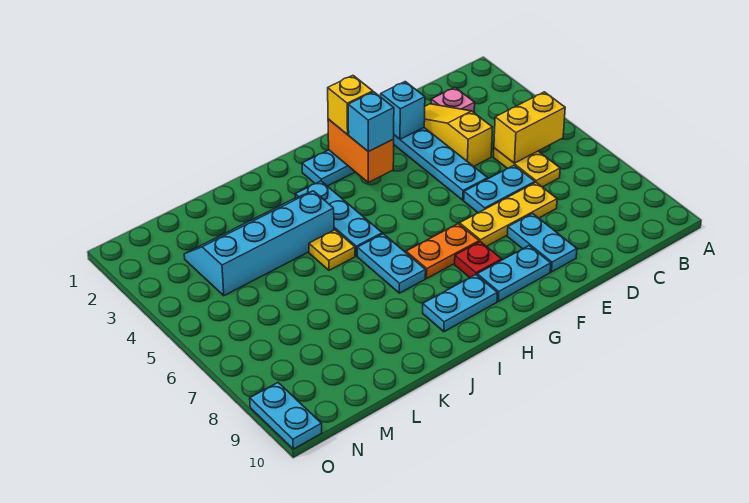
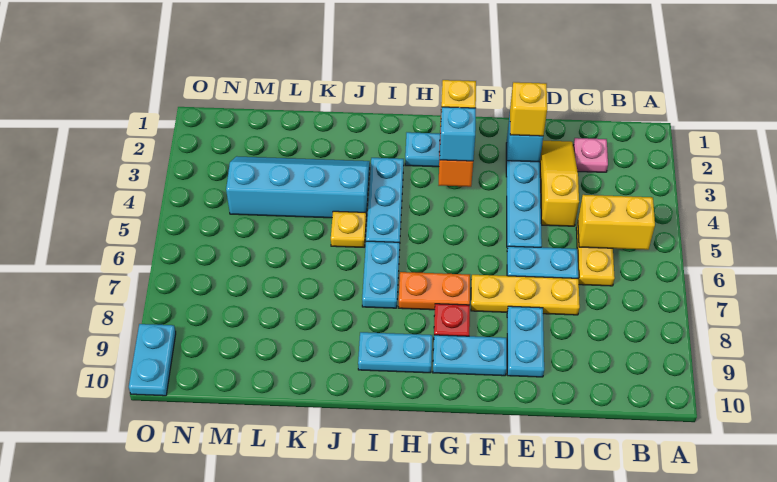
none -> yellow brick E2 level 3

